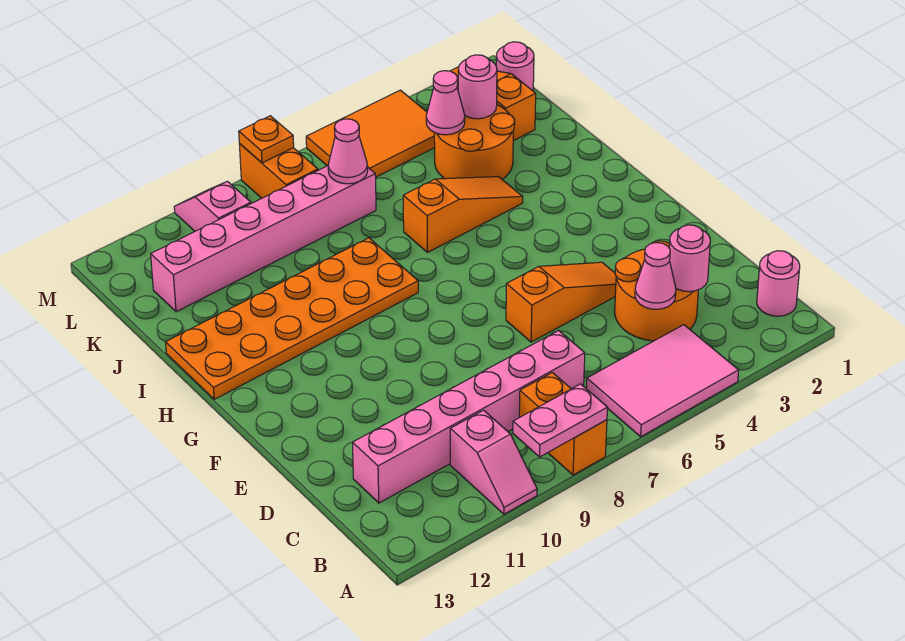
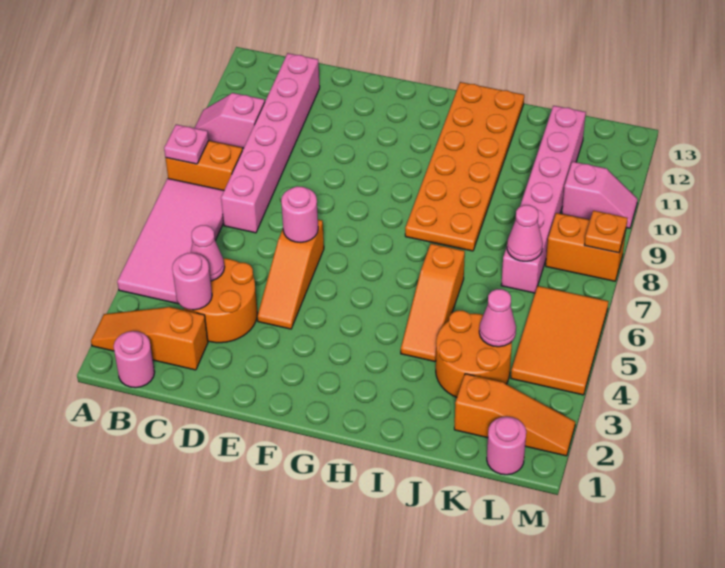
none -> orange slope A2:C2 level 1 top C
pink tile A4:B6 level 1 -> pink tile A4:B7 level 1
pink plate A8:A9 level 2 -> pink plate A8 level 2
pink round brick K3 level 2 -> pink round brick E6 level 2

